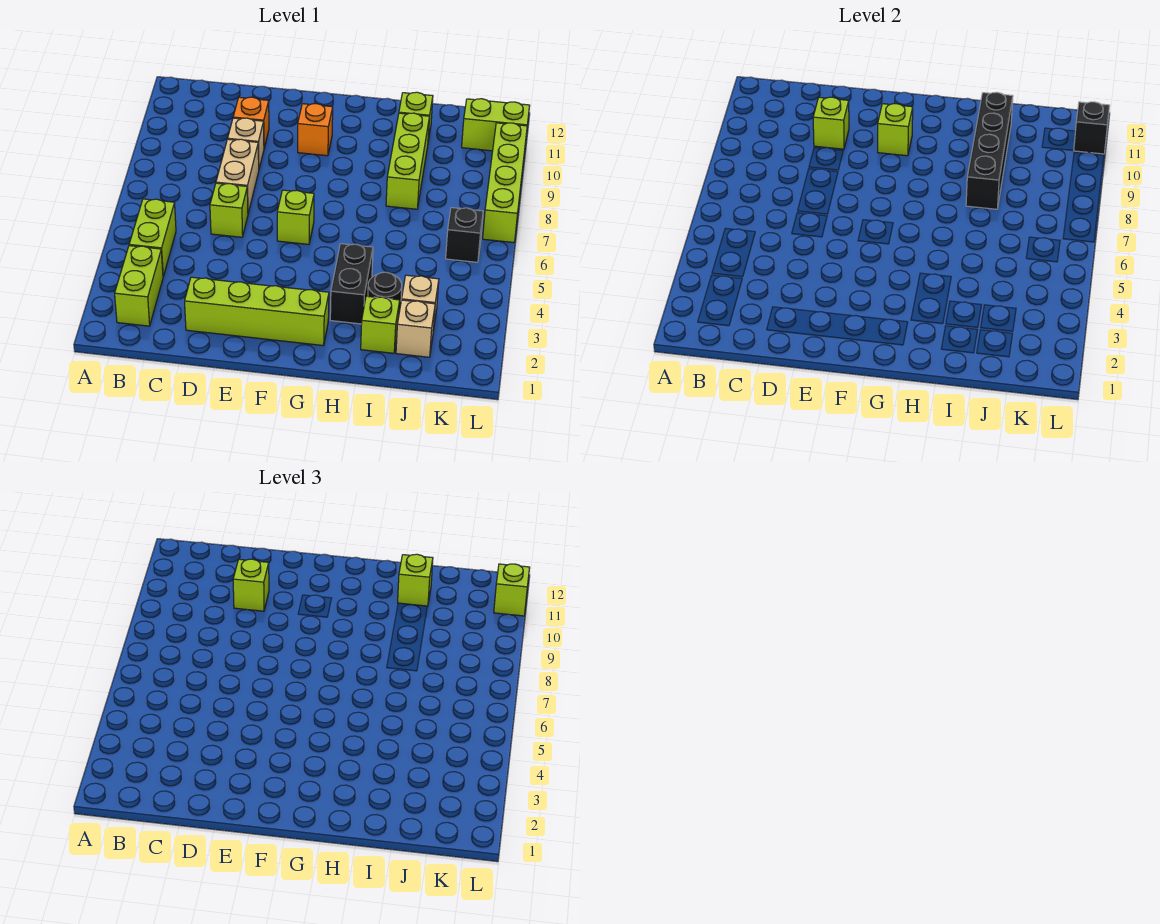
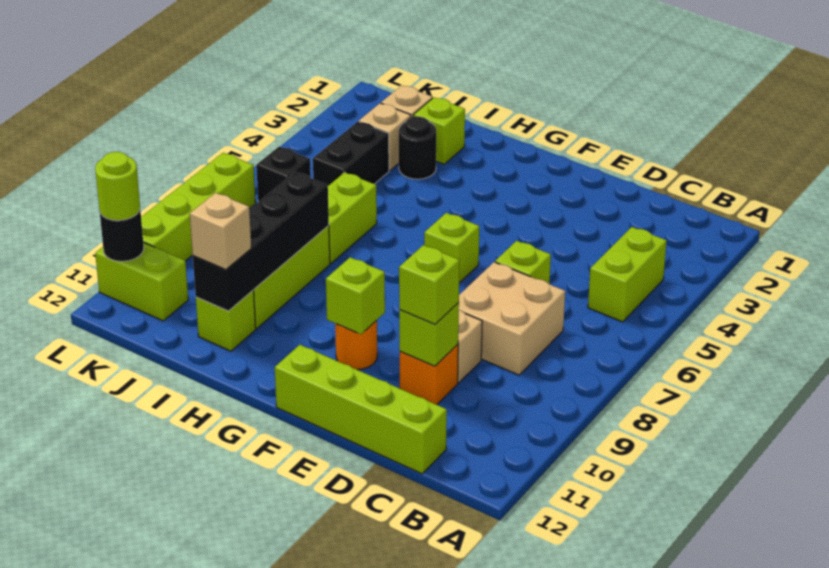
lime brick B2:B3 level 1 -> lime brick I6:I7 level 1
lime brick D2:G2 level 1 -> lime brick C12:F12 level 1
tan brick D7:D8 level 1 -> tan brick C7:D8 level 1
orange brick F10 level 1 -> orange round brick F10 level 1
black brick H3:H4 level 1 -> black brick J4:J5 level 1
lime brick I11 level 3 -> tan brick I11 level 3
black brick L11 level 2 -> black round brick L11 level 2
lime brick L11 level 3 -> lime round brick L11 level 3

